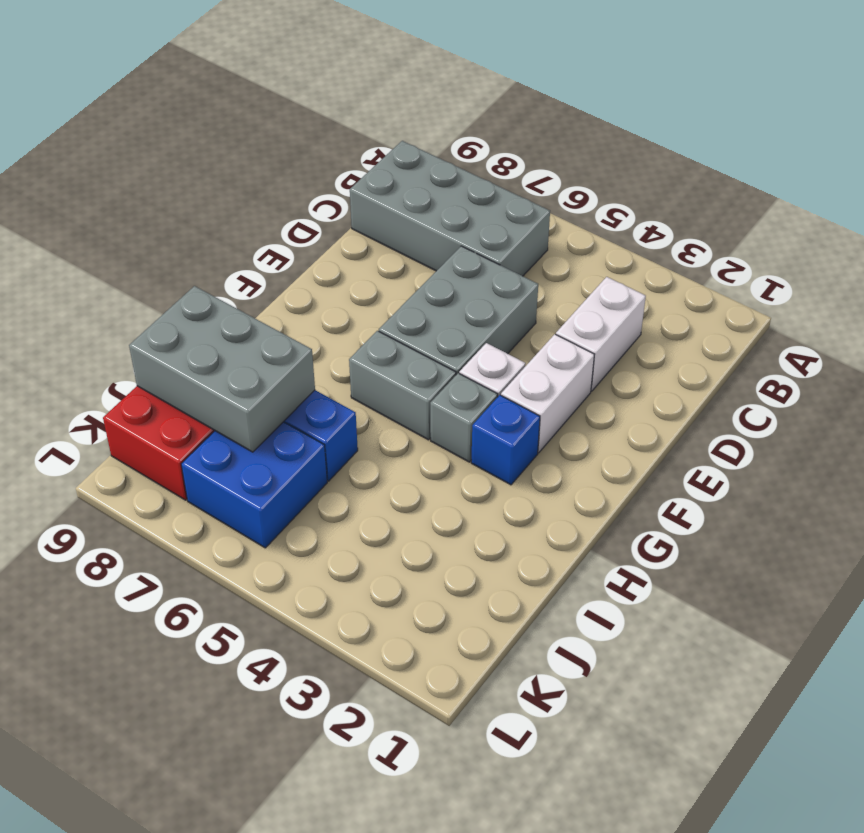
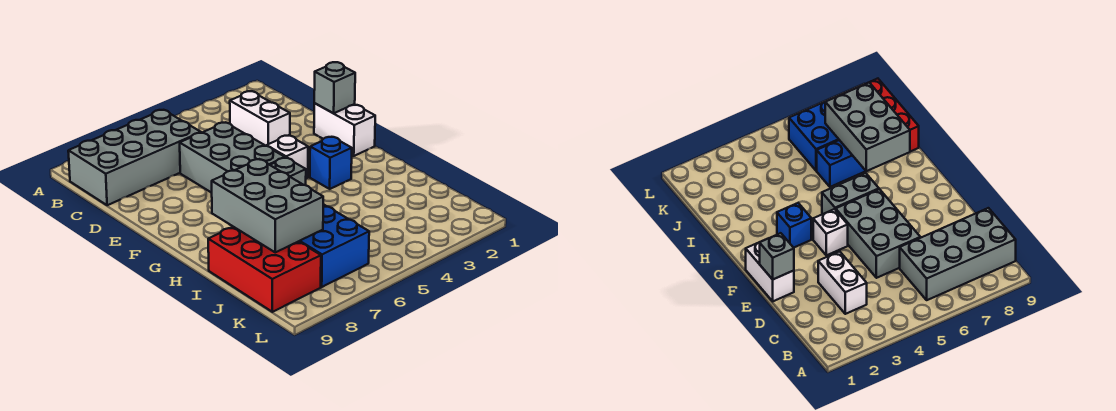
white brick E3:F3 level 1 -> white brick E1:F1 level 1
grey brick G4 level 1 -> grey brick E1 level 2
grey brick I7:J9 level 2 -> grey brick H7:J8 level 2

